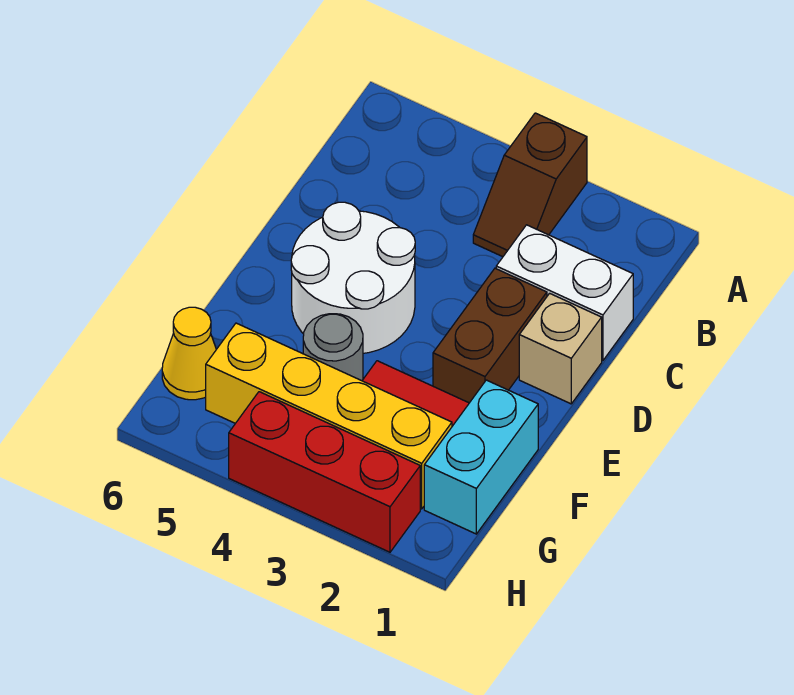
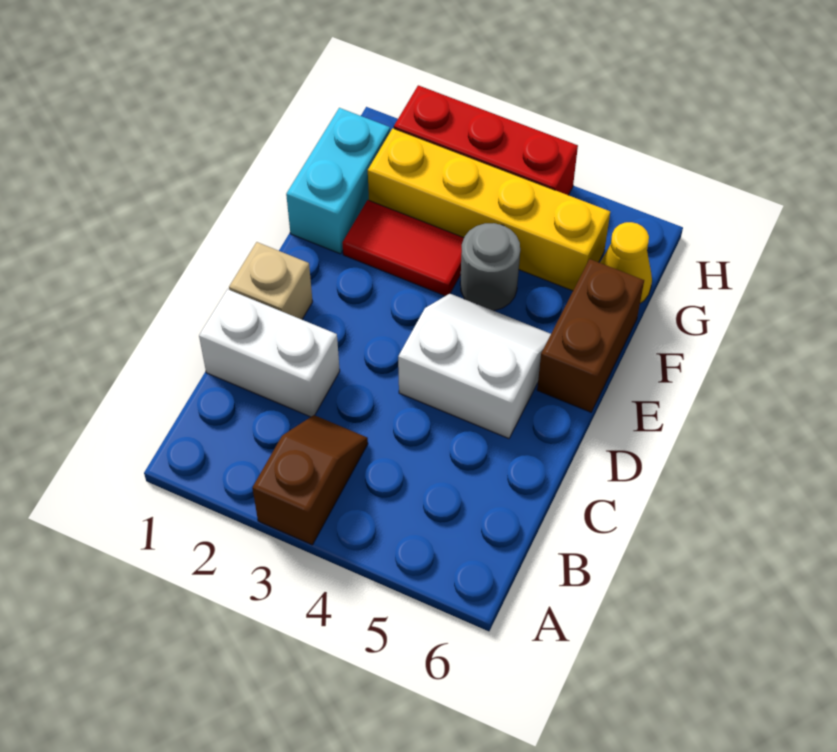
brown brick D2:E2 level 1 -> brown brick E6:F6 level 1
white round brick D4:E5 level 1 -> white slope D4:E5 level 1 top D

